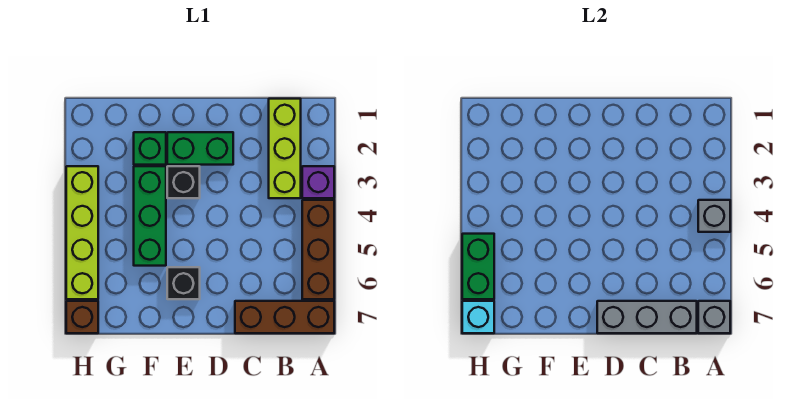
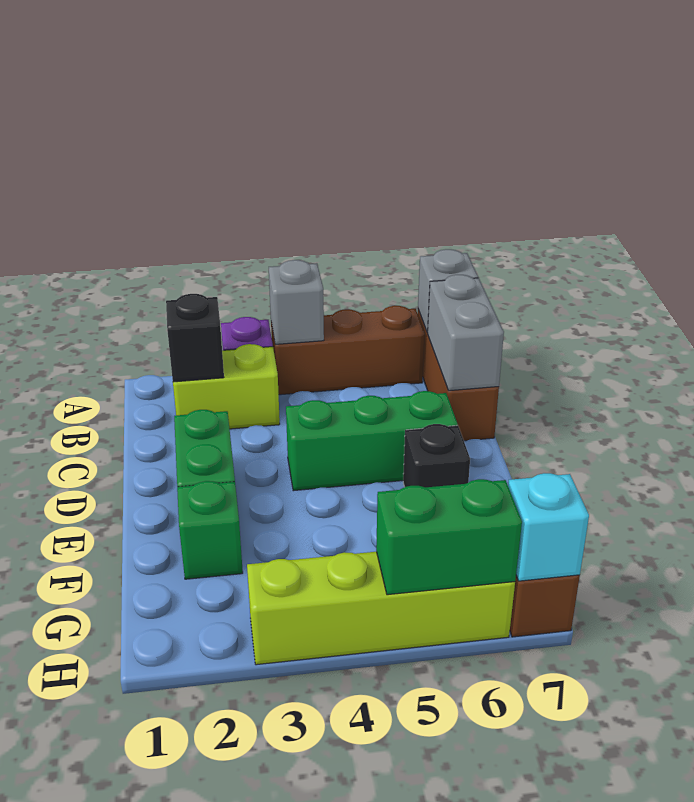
lime brick B1:B3 level 1 -> lime brick B2:B3 level 1
grey brick B7:D7 level 2 -> grey brick B7:C7 level 2
black brick E3 level 1 -> black brick B2 level 2
green brick F3:F5 level 1 -> green brick D4:D6 level 1

